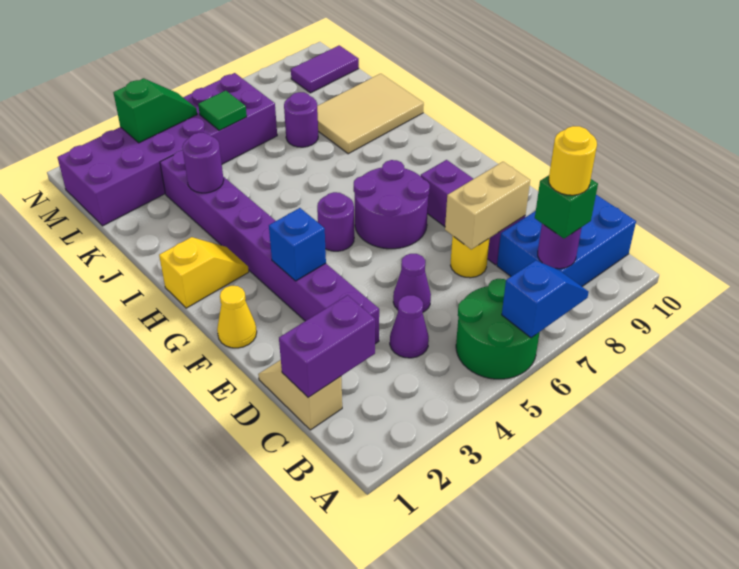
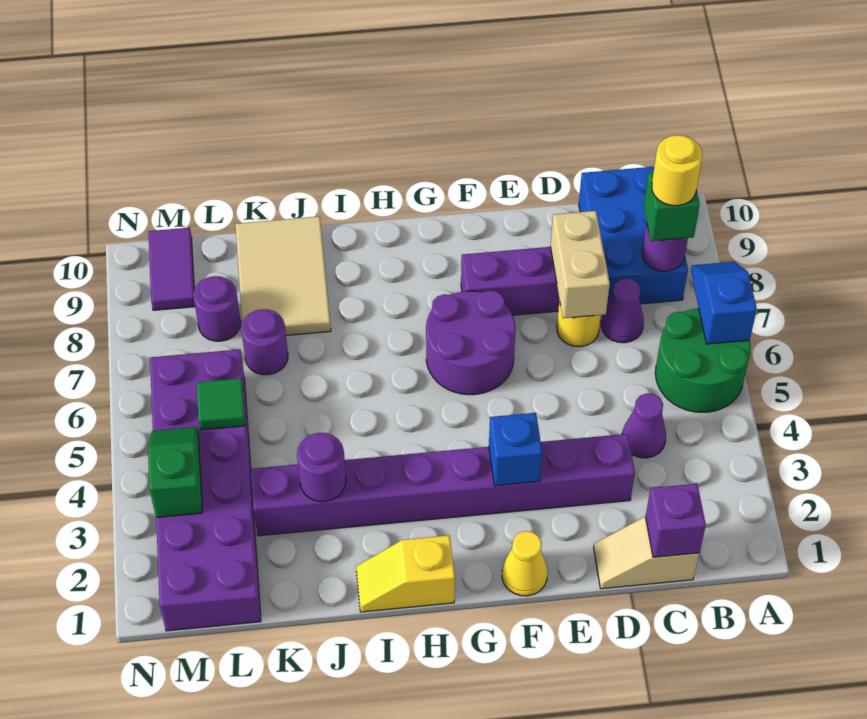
purple brick C1:C2 level 2 -> purple brick C1 level 2
purple cone D5 level 1 -> purple cone C7 level 1
purple round brick G5 level 1 -> purple round brick L8 level 1
yellow slope H1:H2 level 1 top 1 -> yellow slope H1:I1 level 1 top H

